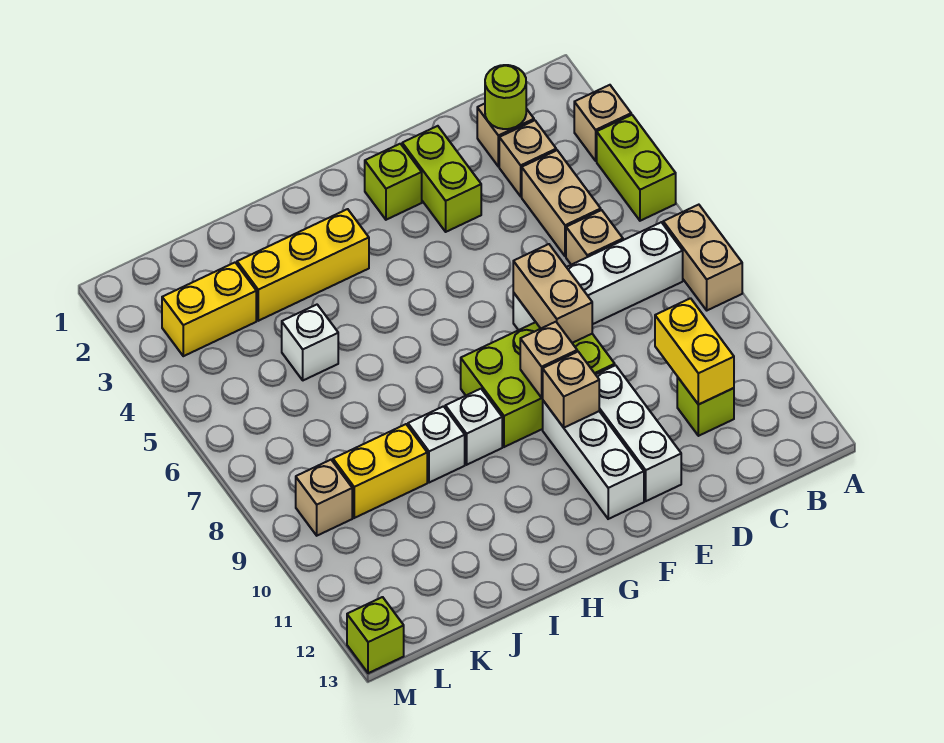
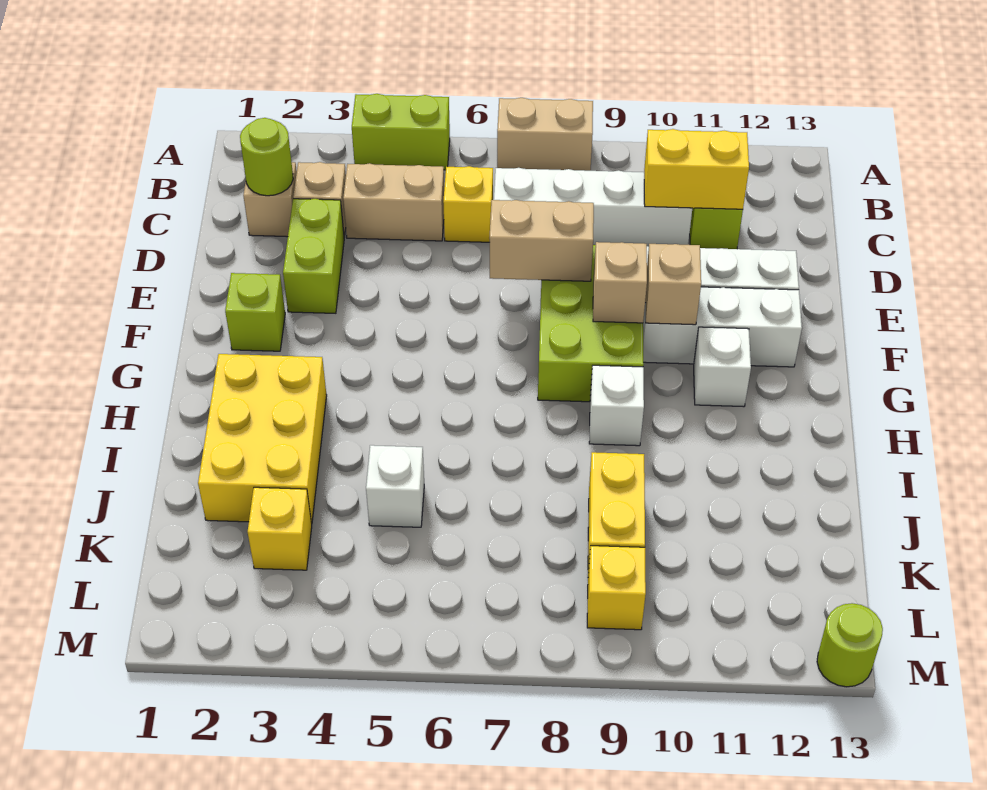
tan brick A3 level 1 -> none
white brick B7:E7 level 1 -> white brick C7:C10 level 1
tan brick C6 level 1 -> yellow brick C6 level 1
lime brick E2:E3 level 1 -> lime brick D3:E3 level 1
yellow brick H3:J3 level 1 -> yellow brick H2:J3 level 1
white brick I9 level 1 -> white brick G11 level 1
yellow brick K3:L3 level 1 -> yellow brick K3 level 1
tan brick L9 level 1 -> yellow brick L9 level 1
lime brick M13 level 1 -> lime round brick M13 level 1

